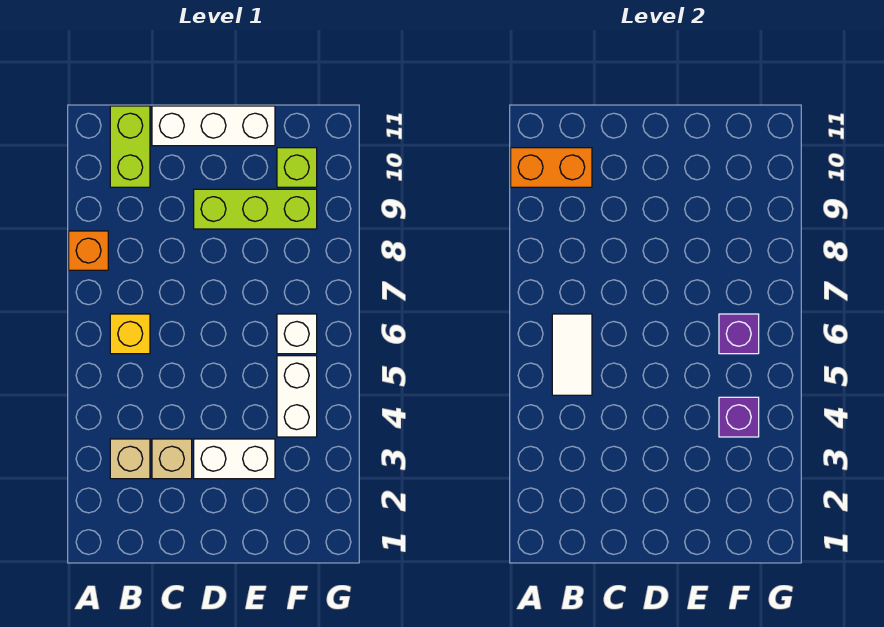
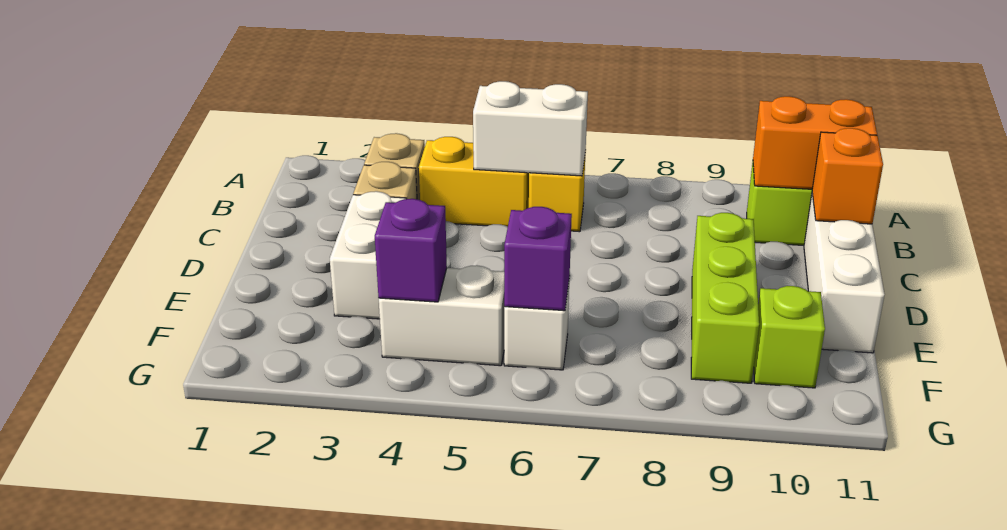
orange brick A8 level 1 -> orange brick C11 level 2
orange brick A10:B10 level 2 -> orange brick B10:B11 level 2
none -> yellow brick B4:B5 level 1
white tile B5:B6 level 2 -> white brick B5:B6 level 2

